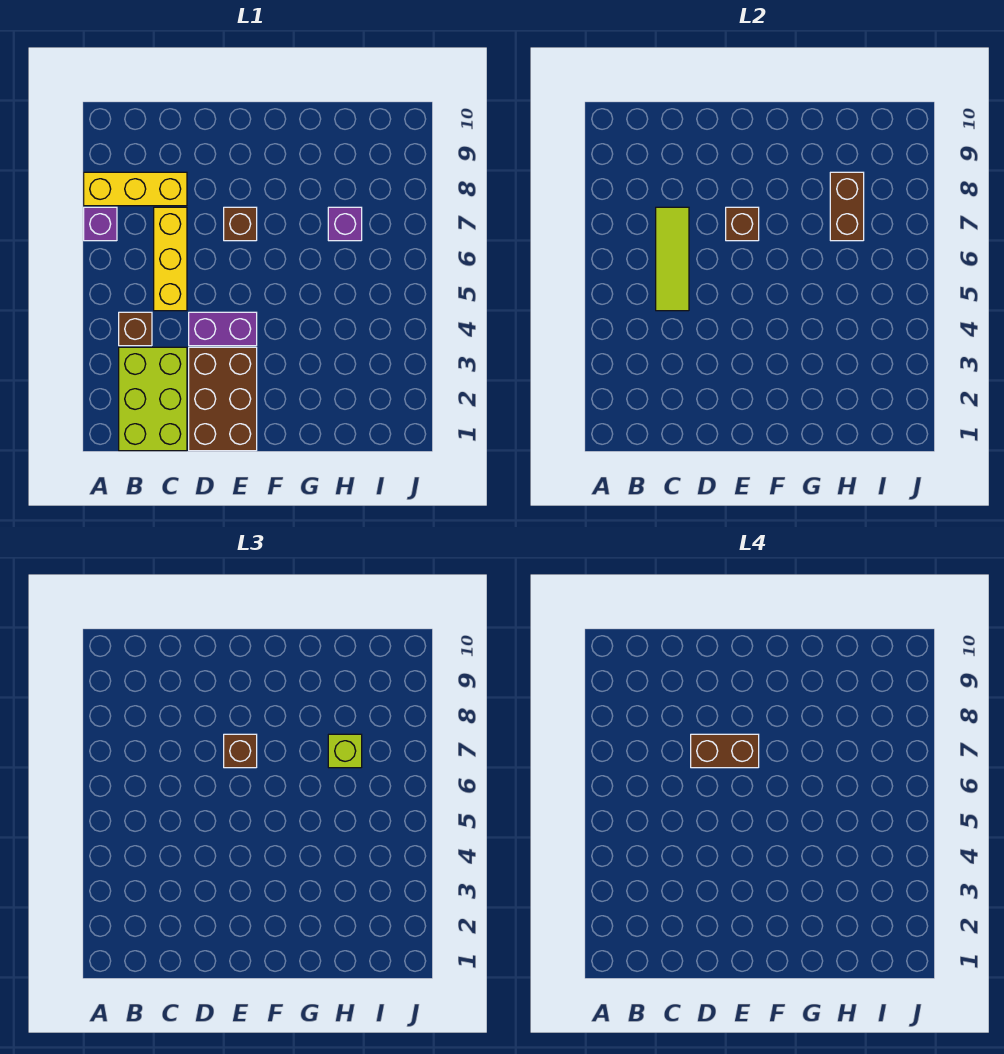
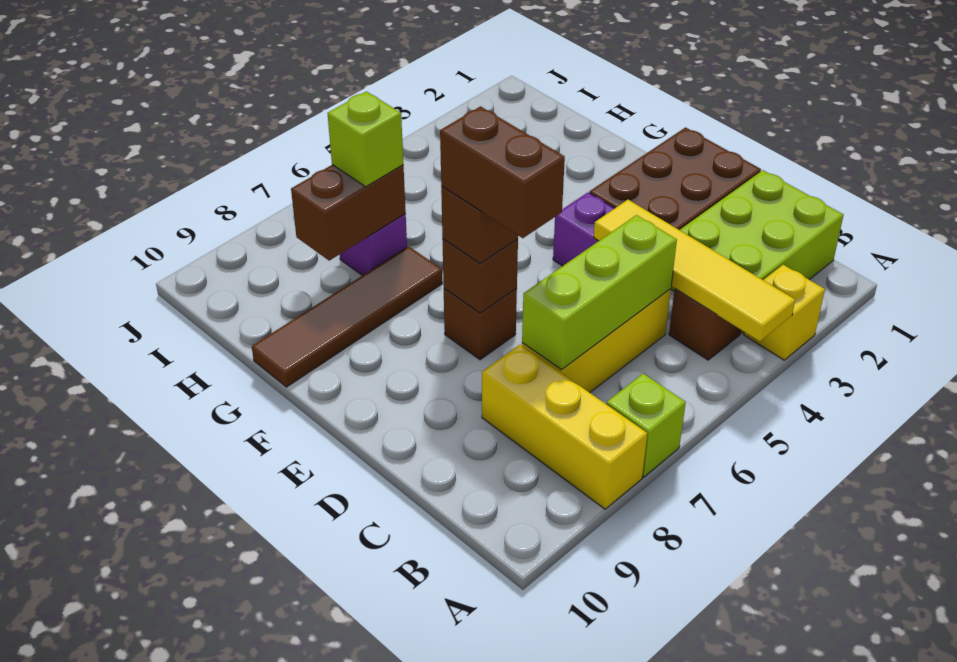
none -> yellow brick A3 level 1
none -> yellow tile A4:D4 level 2
purple brick A7 level 1 -> lime brick A7 level 1
lime tile C5:C7 level 2 -> lime brick C5:C7 level 2
none -> brown tile G7:G10 level 1

